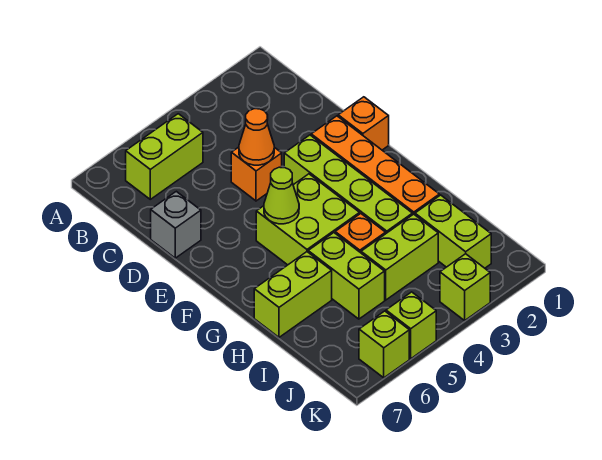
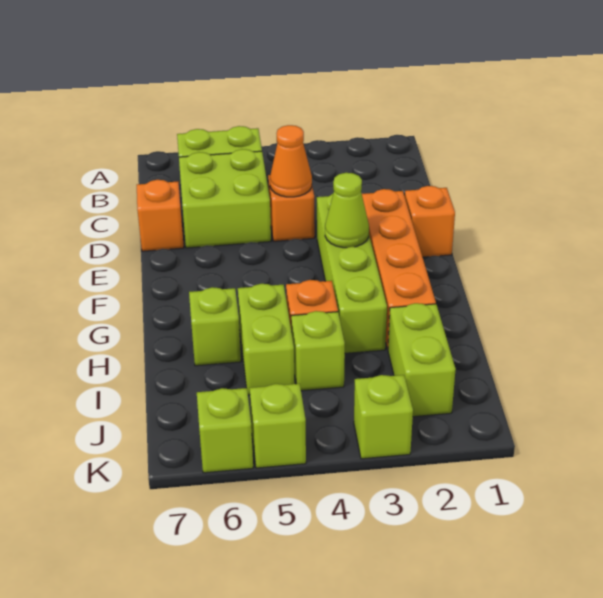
grey brick D7 level 1 -> orange brick D7 level 1
lime brick F4:G5 level 1 -> lime brick C5:D6 level 1
lime cone F5 level 2 -> lime cone F3 level 2
lime brick H6:H7 level 1 -> lime brick H6 level 1
lime brick I3:I4 level 1 -> lime brick I4 level 1

